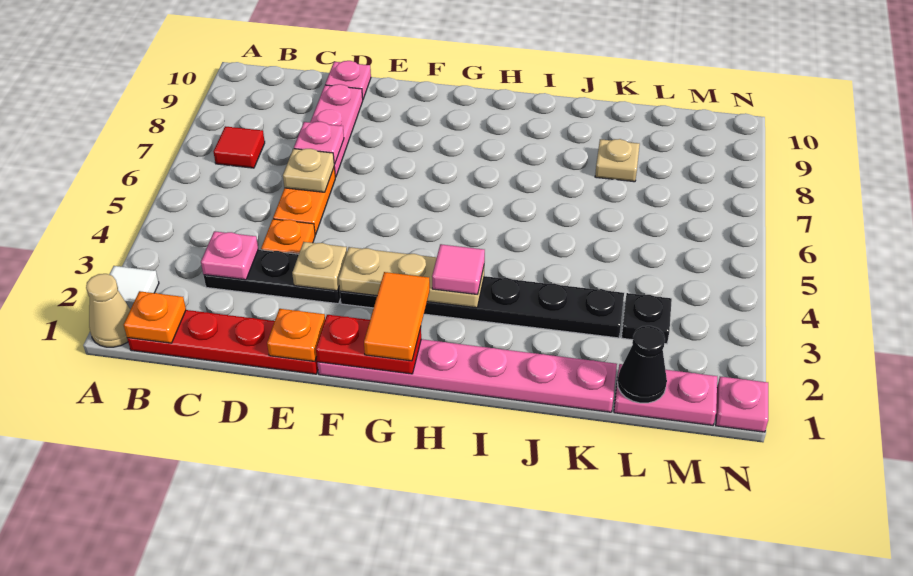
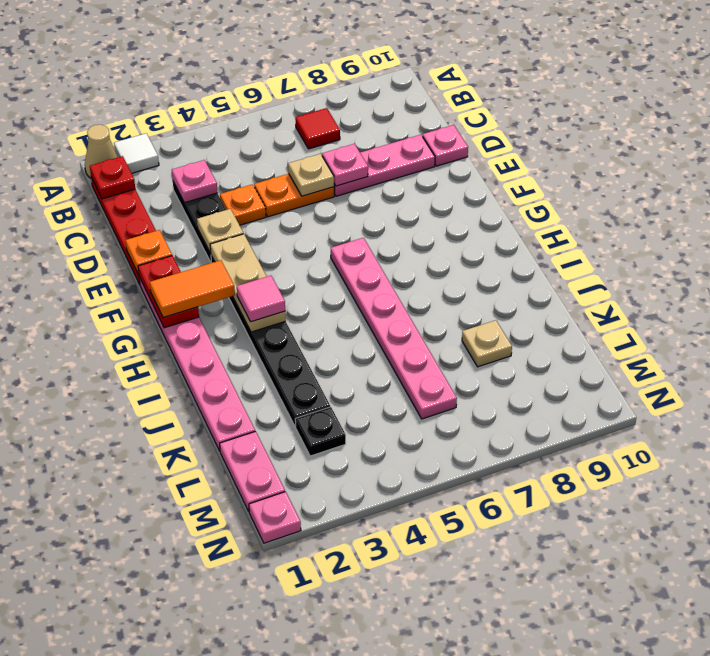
orange plate B1 level 2 -> red plate B1 level 2
none -> pink plate G6:L6 level 1
black cone L1 level 2 -> none

